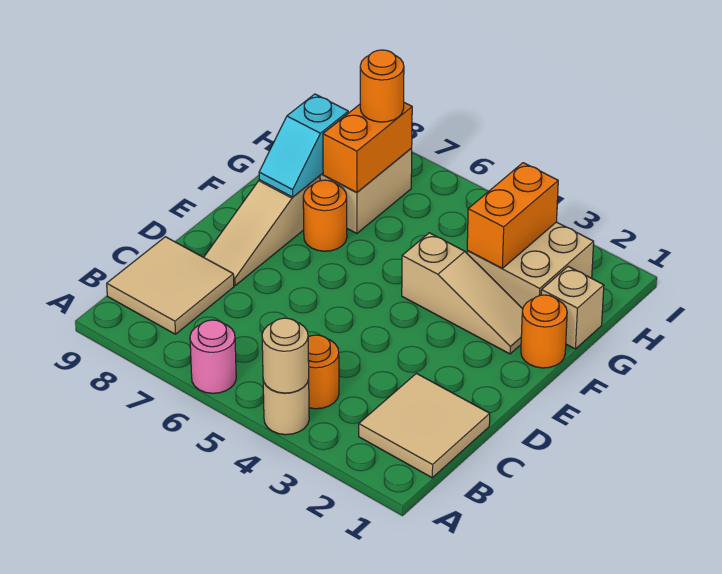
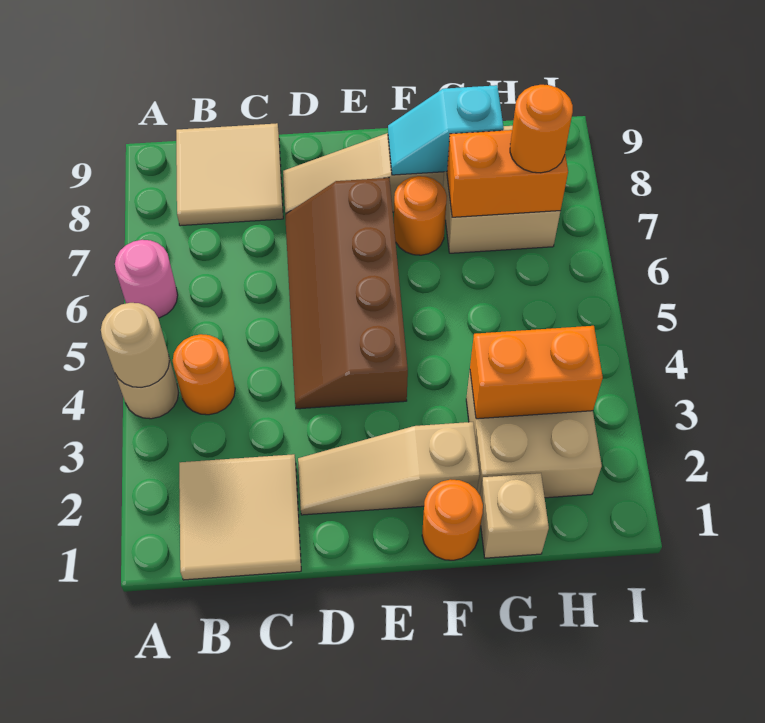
none -> brown slope D4:E7 level 1 top E
tan slope F2:F4 level 1 top 4 -> tan slope D2:F2 level 1 top F

